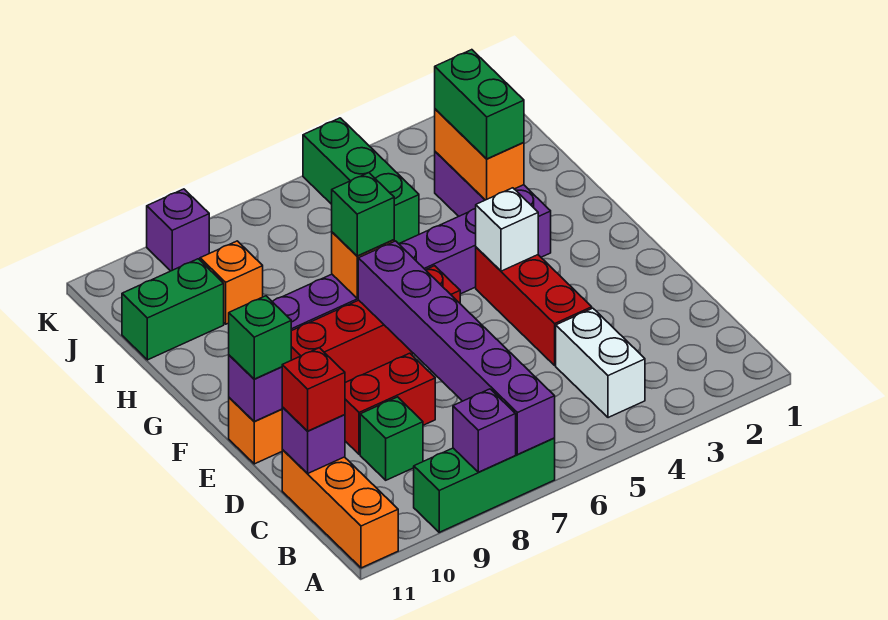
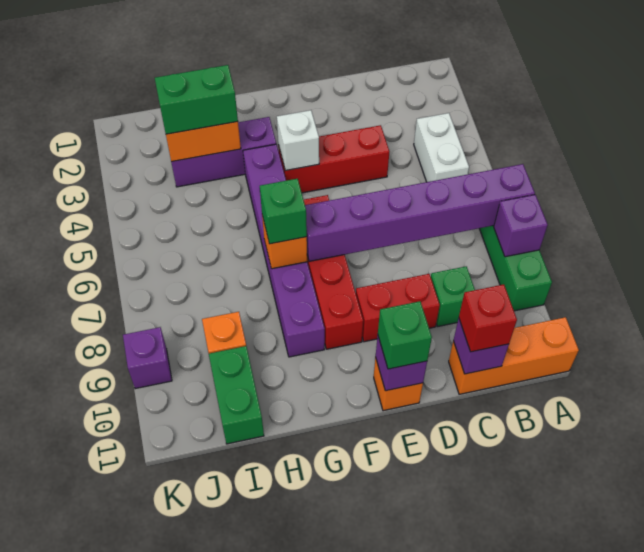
white brick B4:C4 level 1 -> white brick B4:B5 level 1
red brick D8:D9 level 1 -> red brick D9:E9 level 1
green brick I5:K5 level 1 -> none

